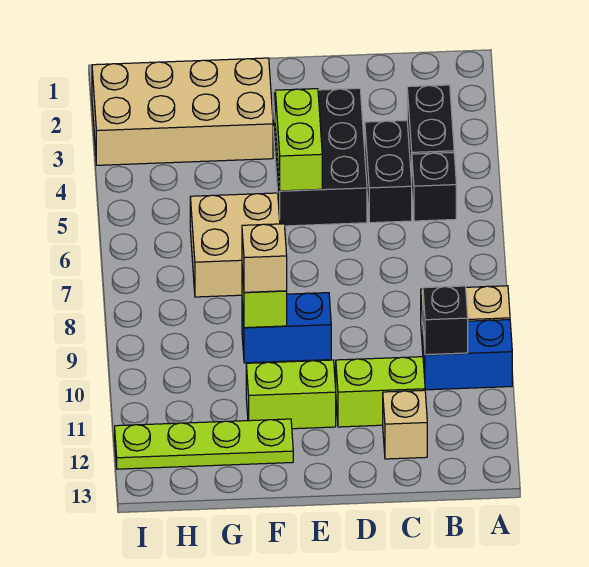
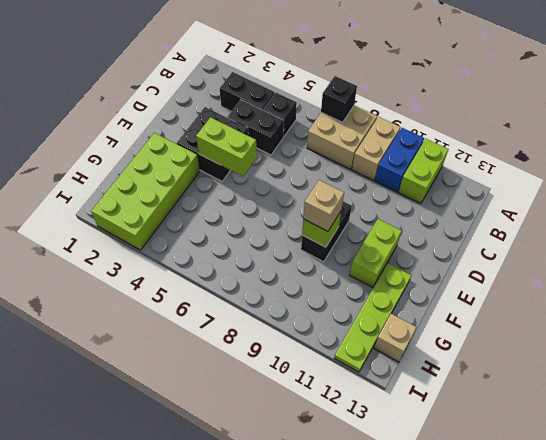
black brick B10 level 2 -> black brick A7 level 2
lime brick C11:D11 level 1 -> lime brick A11:B11 level 1
tan brick C12 level 1 -> tan brick H13 level 1
black brick D3:E5 level 1 -> black brick D3:E4 level 1
blue brick E9:F9 level 1 -> black brick E9:F9 level 1
tan brick F2:I3 level 1 -> lime brick F2:I3 level 1
tan brick F6:G7 level 1 -> tan brick A7:B8 level 1

